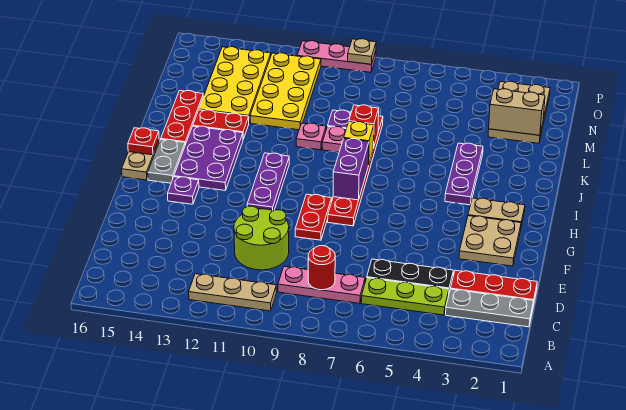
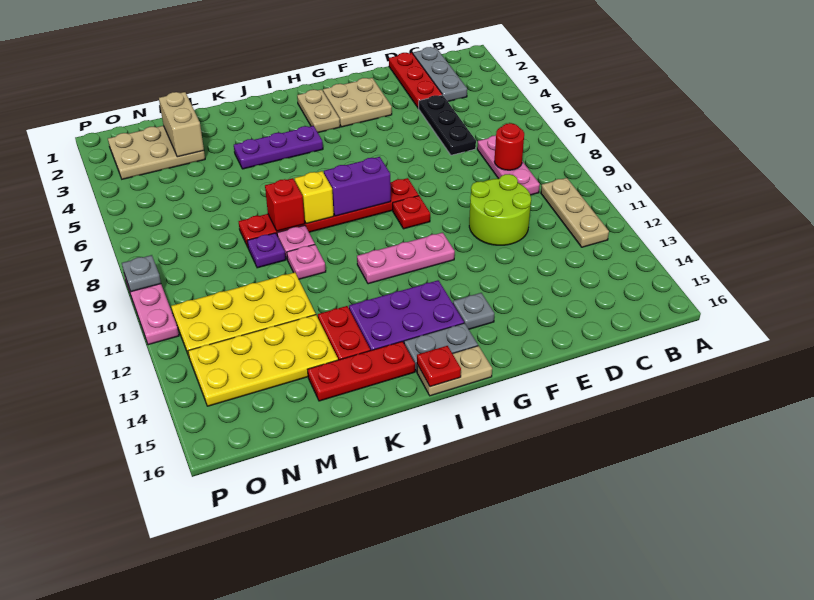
lime plate C4:C6 level 1 -> none
red plate F9:G9 level 1 -> red plate G9 level 1
purple plate G11:I11 level 1 -> pink plate G11:I11 level 1
purple plate G14 level 1 -> grey plate G14 level 1
tan plate P9 level 2 -> grey plate P9 level 2

